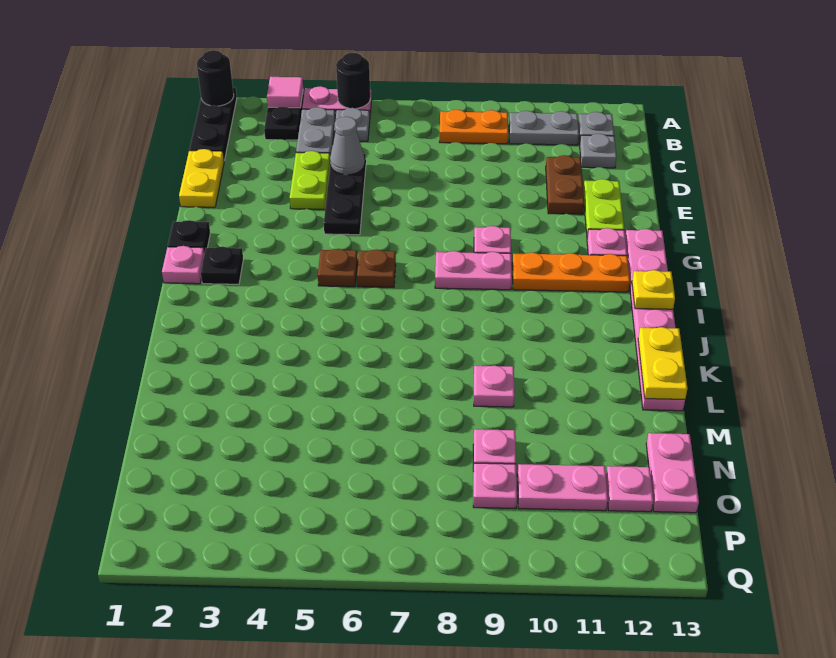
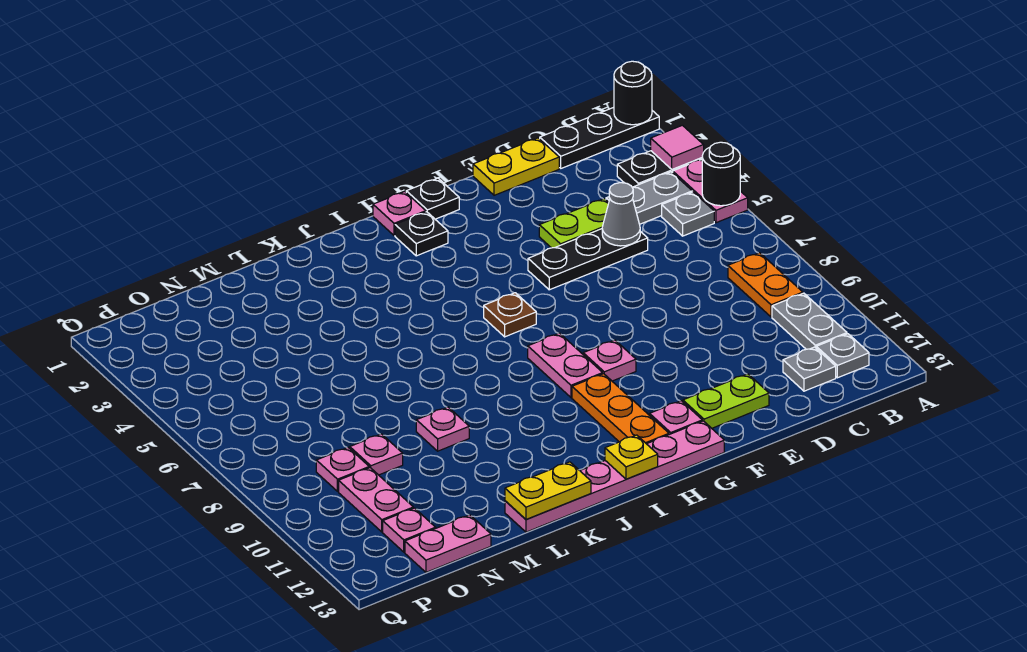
brown plate D11:E11 level 1 -> none
brown plate H5 level 1 -> none

